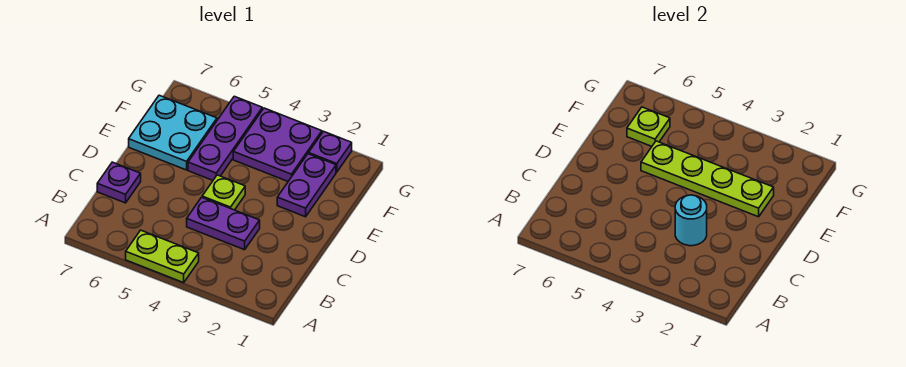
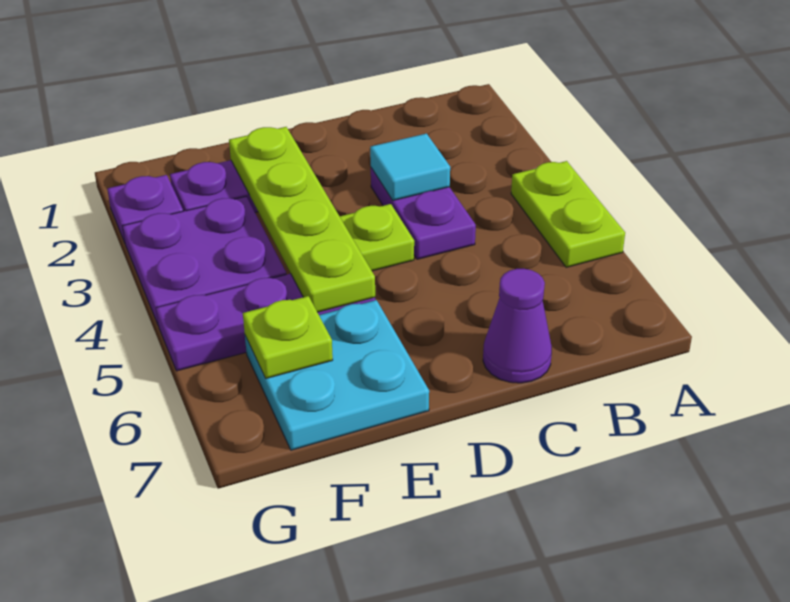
cyan round brick C3 level 2 -> cyan tile C3 level 2
purple plate C7 level 1 -> purple cone C7 level 1

